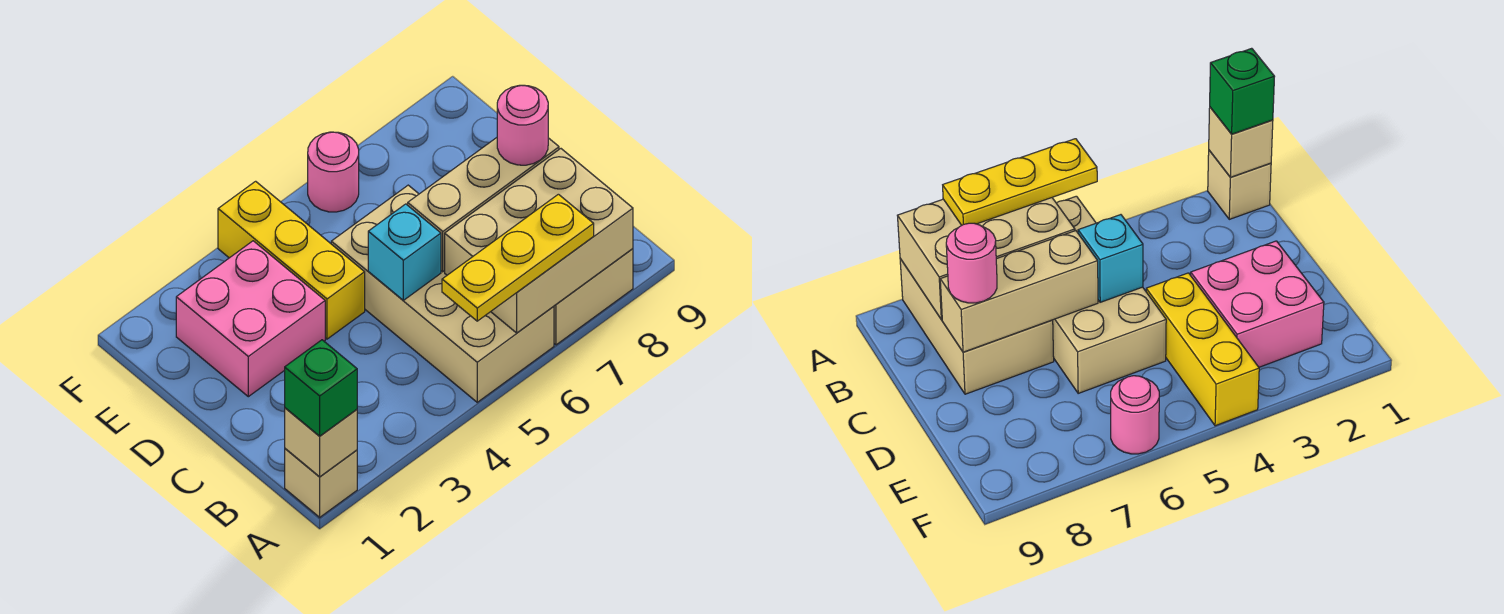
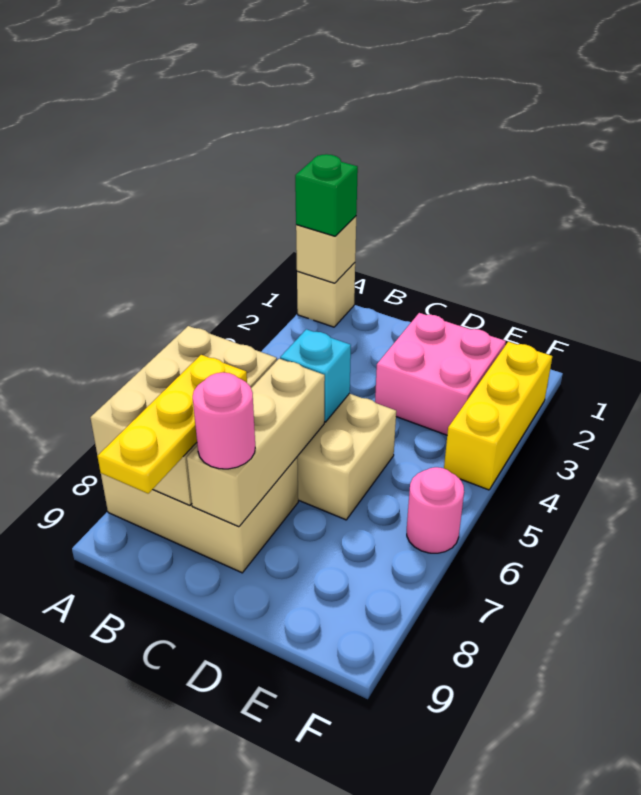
yellow plate A5:A7 level 3 -> yellow plate B7:B9 level 3
yellow brick D4:F4 level 1 -> yellow brick F2:F4 level 1

